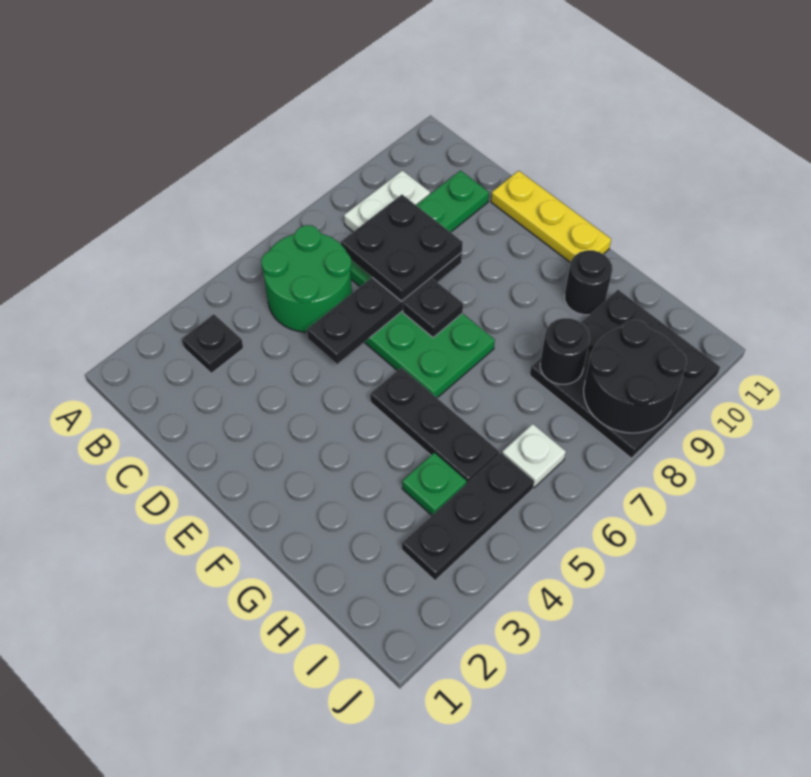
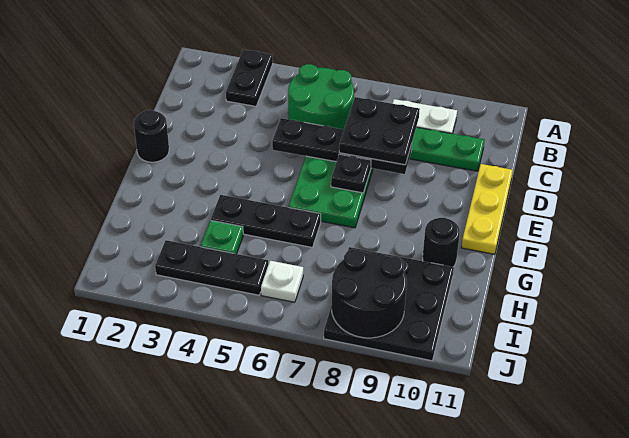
black plate B3 level 1 -> black plate A3:B3 level 1
black plate F5:H5 level 1 -> black plate G4:G6 level 1
black round brick H8 level 2 -> black round brick E1 level 1

